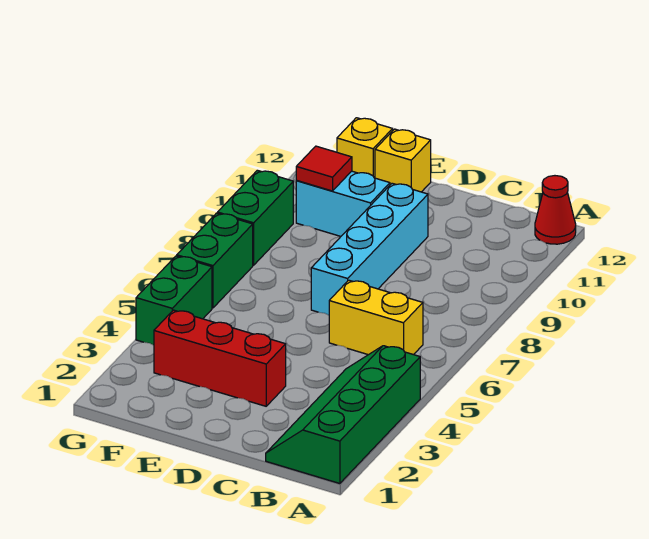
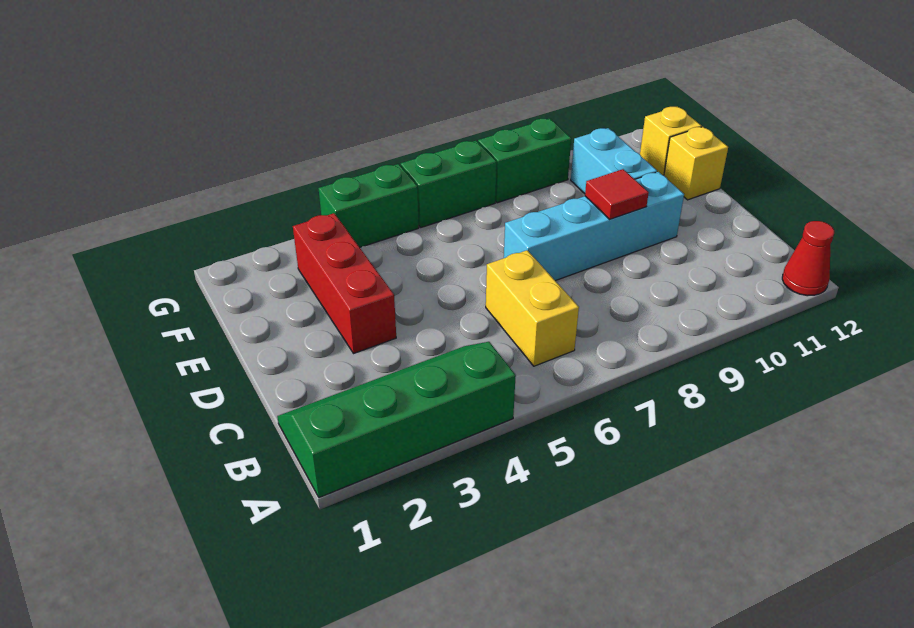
red tile F10 level 2 -> red tile D9 level 2

